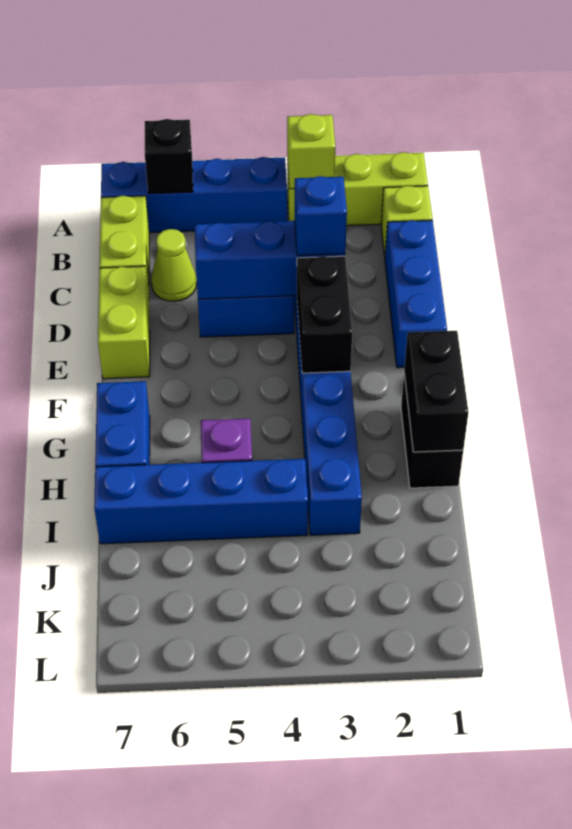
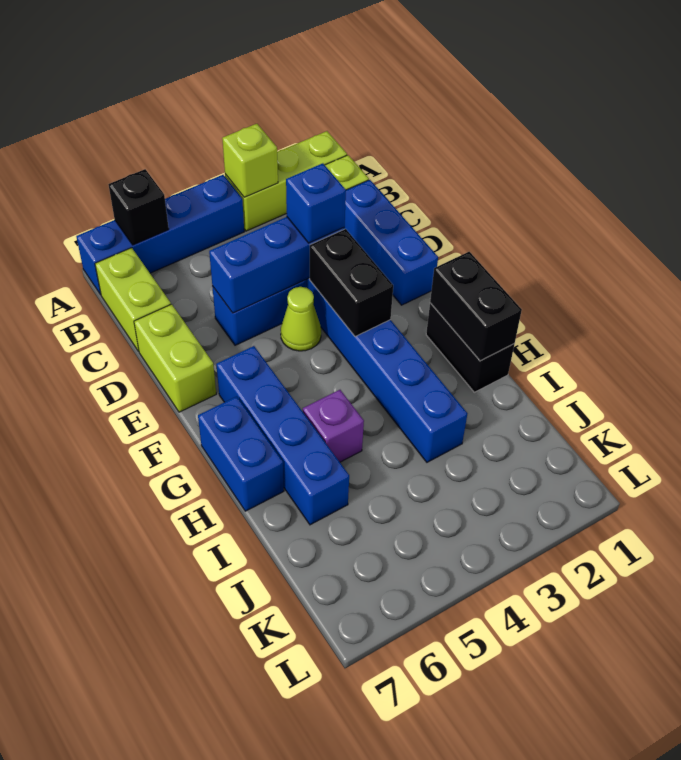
lime cone C6 level 1 -> lime cone E4 level 1
blue brick I4:I7 level 1 -> blue brick F6:I6 level 1

